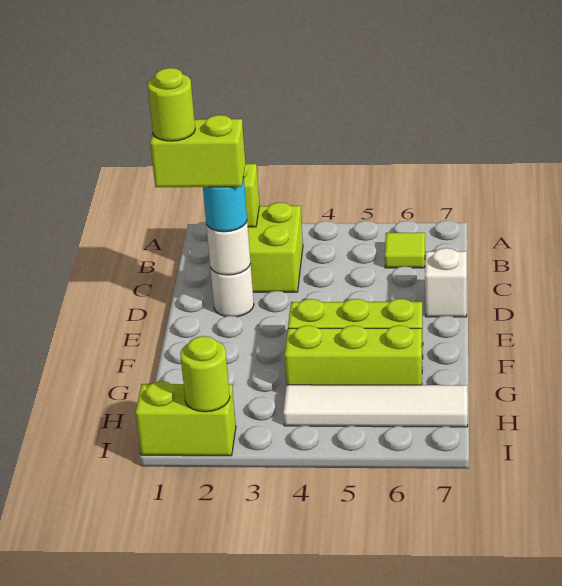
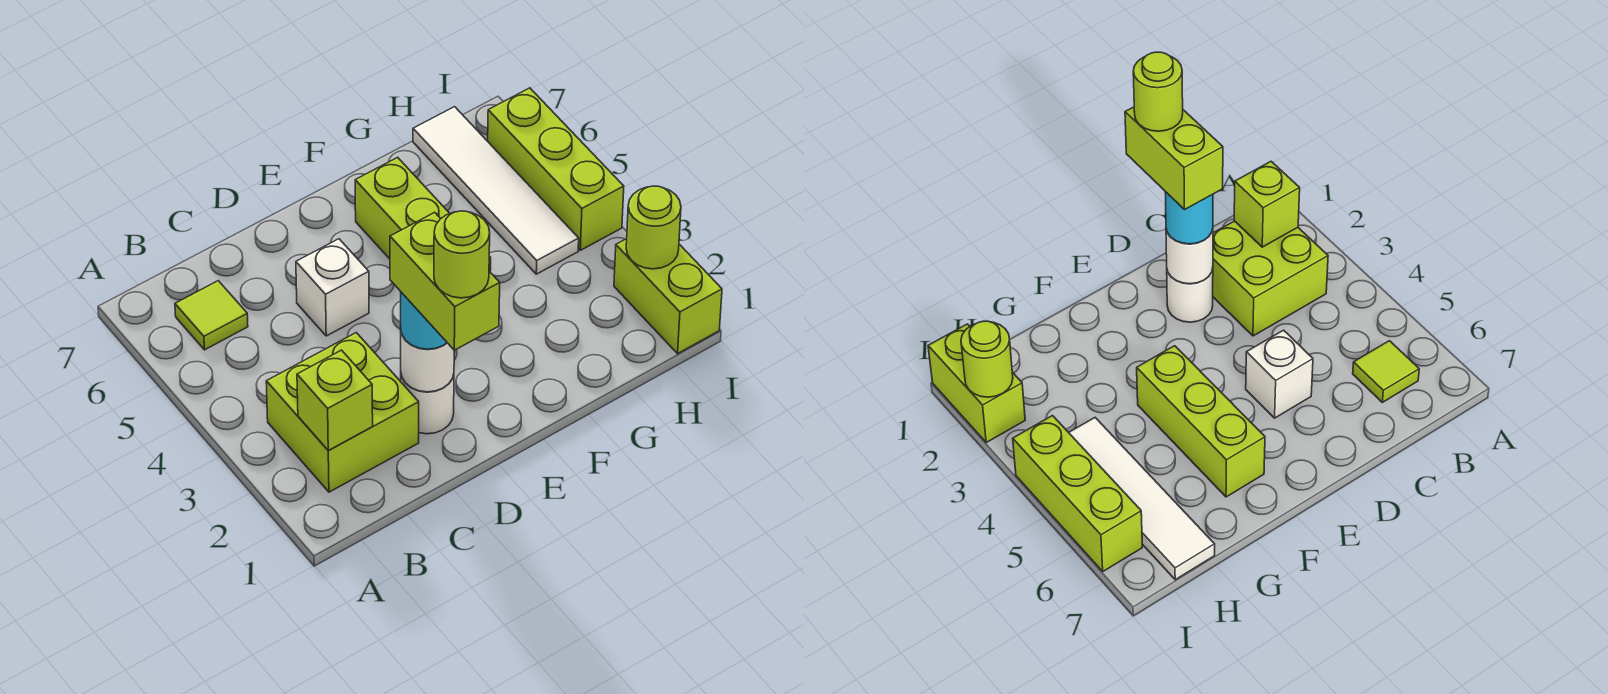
white brick D7 level 1 -> white brick D5 level 1
lime brick G4:G6 level 1 -> lime brick I4:I6 level 1

